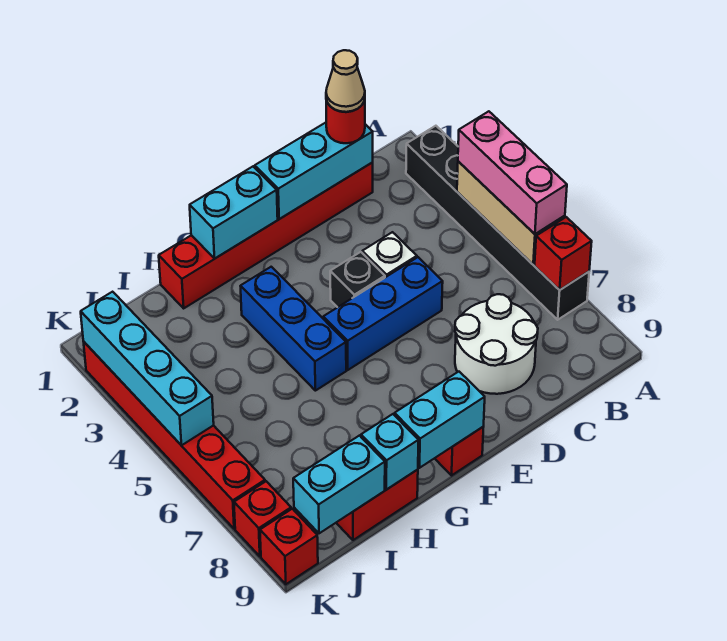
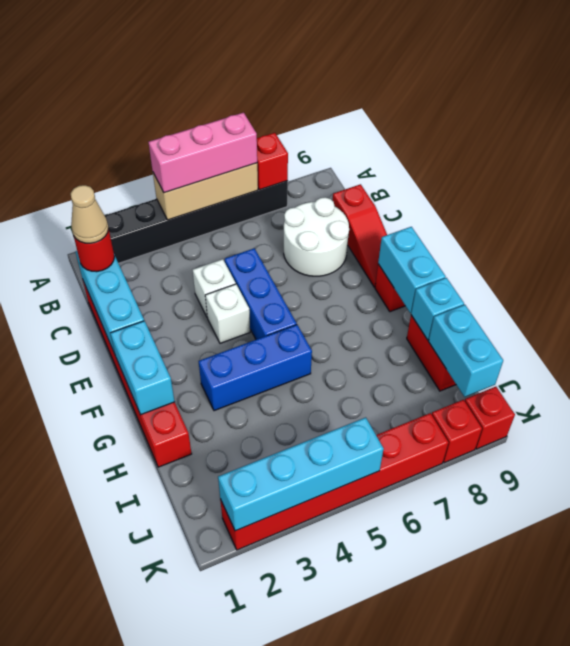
none -> red slope C9:E9 level 1 top C
black brick E4 level 1 -> white brick E4 level 1

